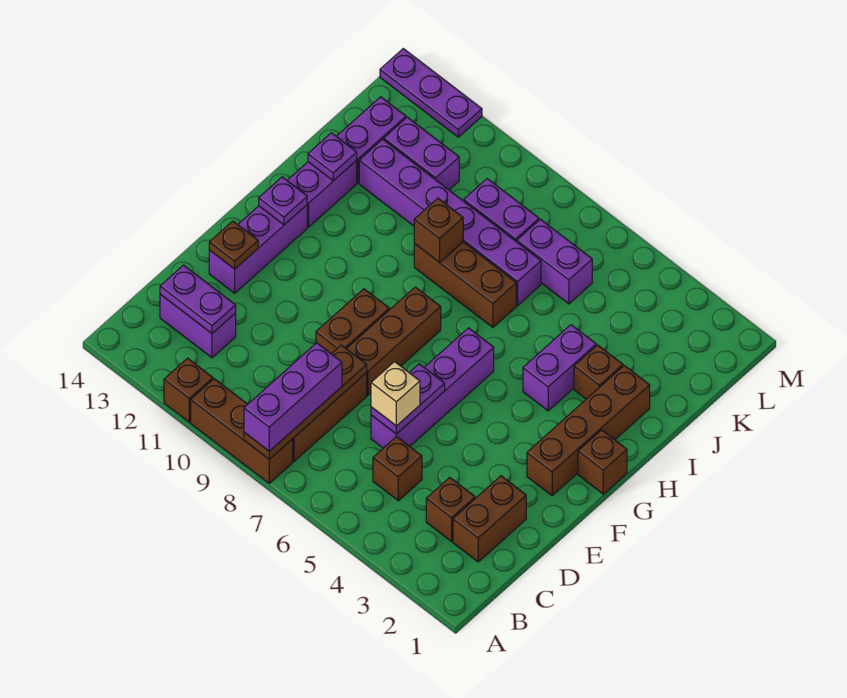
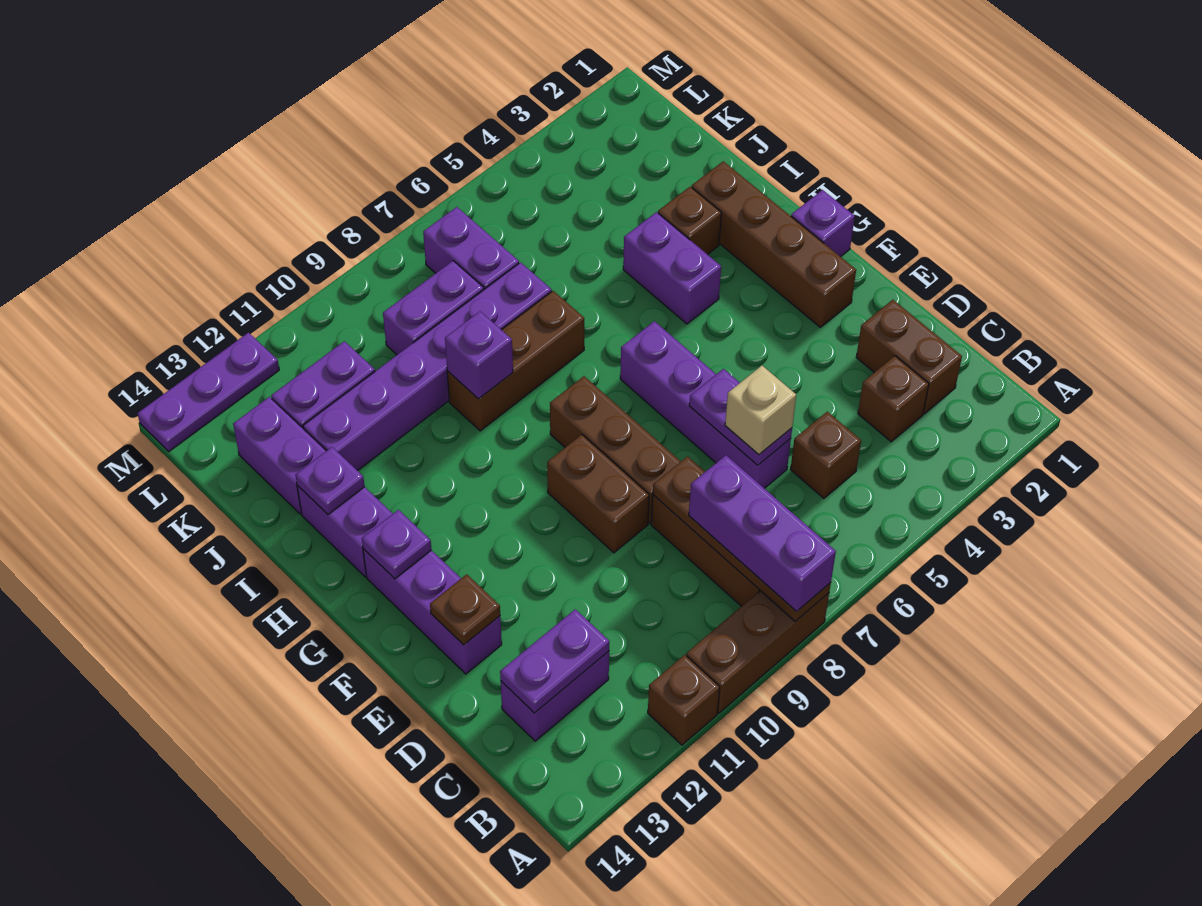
brown brick G1 level 1 -> purple brick G1 level 1
brown brick I9 level 2 -> purple brick I9 level 2
purple brick K6:K7 level 1 -> purple brick K7:L7 level 1

